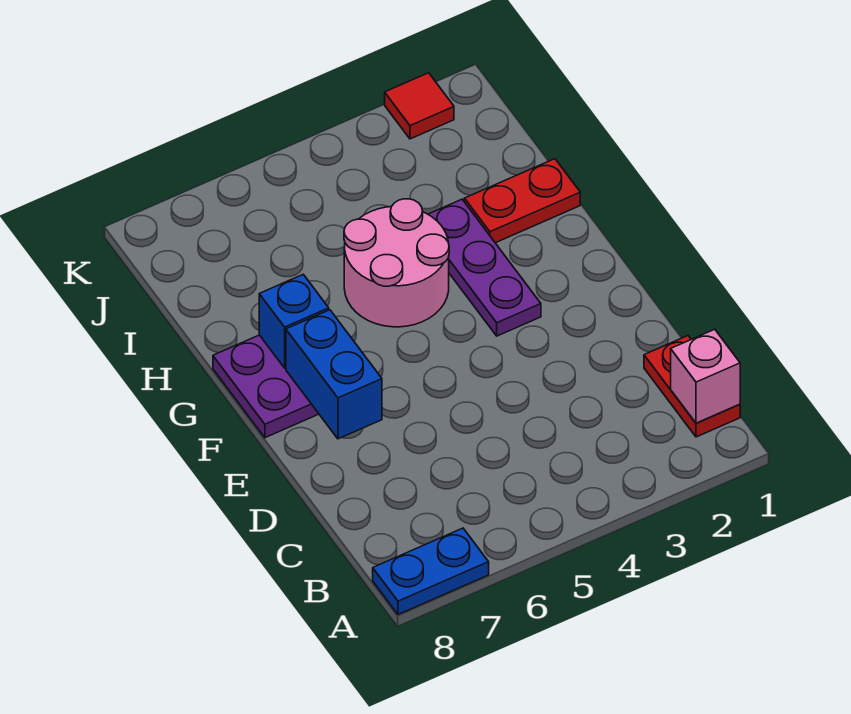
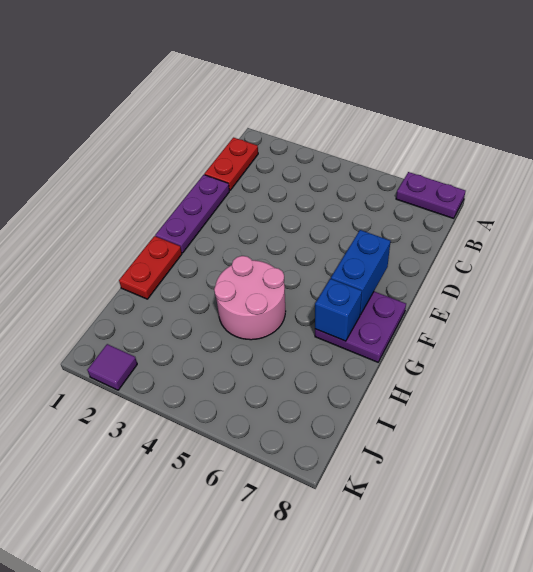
blue plate A7:A8 level 1 -> purple plate A7:A8 level 1
pink brick B1 level 2 -> none
purple plate F3:H3 level 1 -> purple plate D1:F1 level 1
red plate H1:H2 level 1 -> red plate G1:H1 level 1
red tile K2 level 1 -> purple tile K2 level 1

